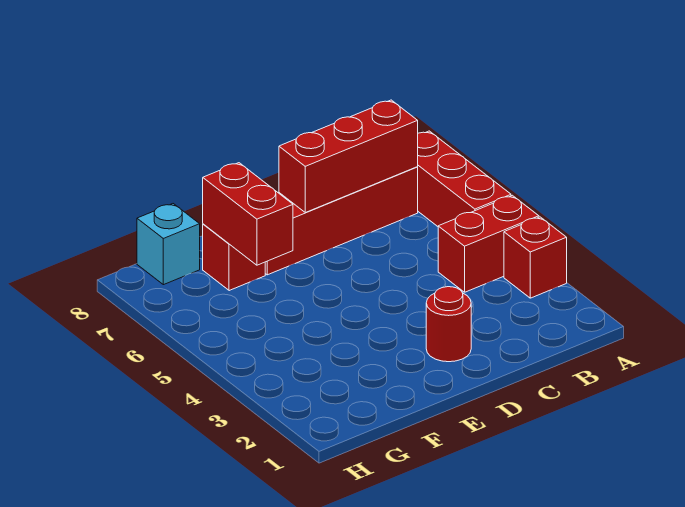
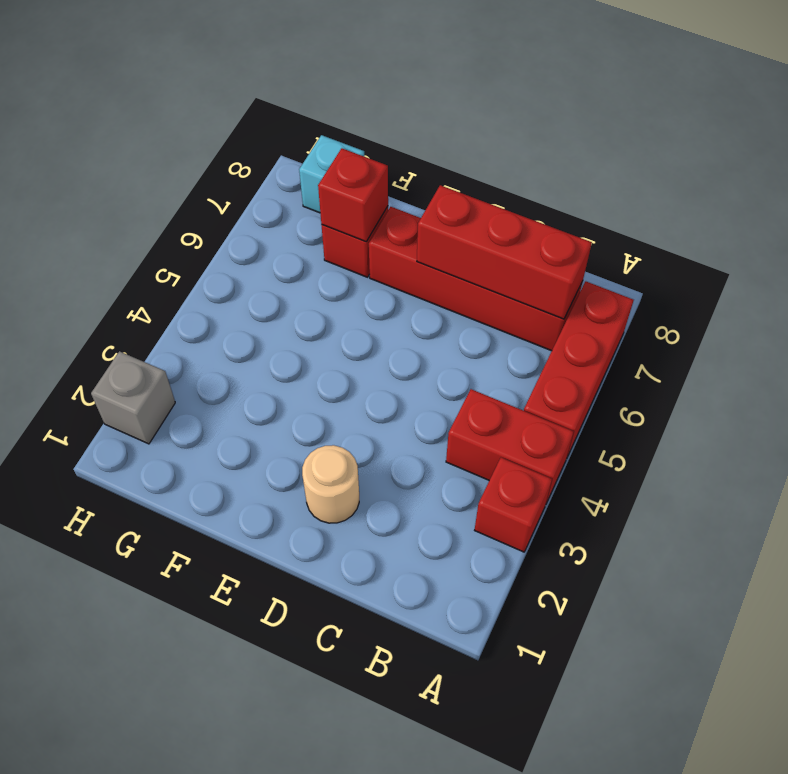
red round brick D2 level 1 -> tan round brick D2 level 1
red brick F6:F7 level 2 -> red brick F7 level 2
none -> grey brick H2 level 1

